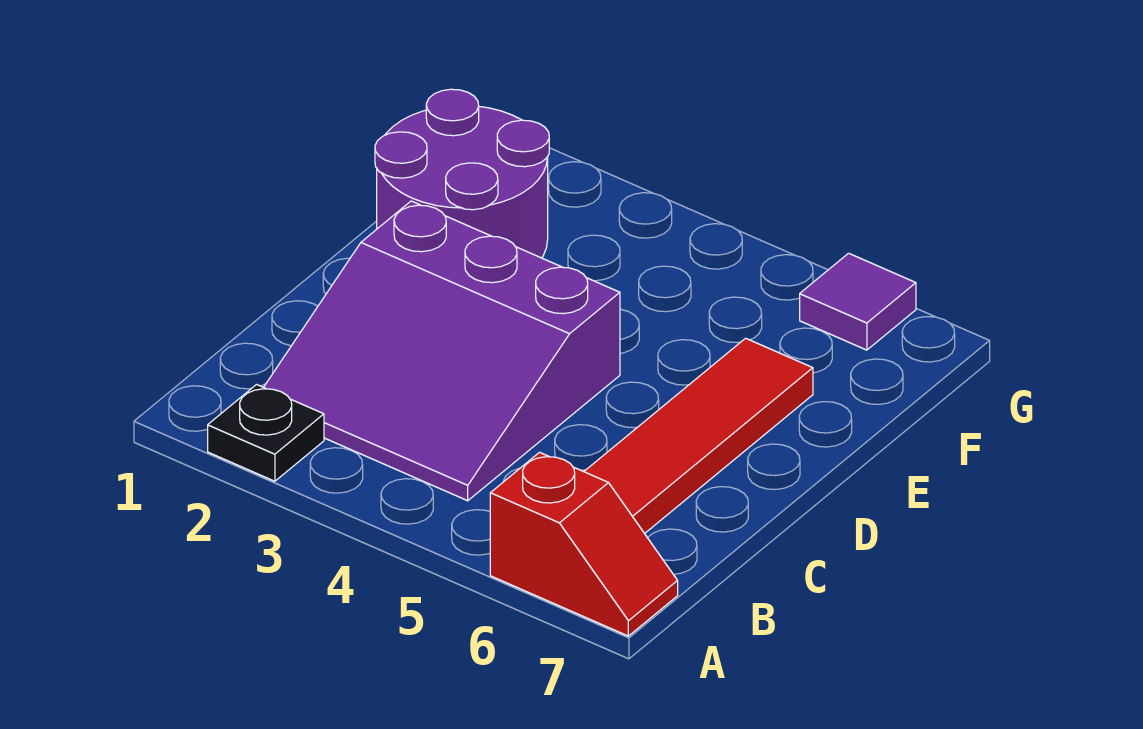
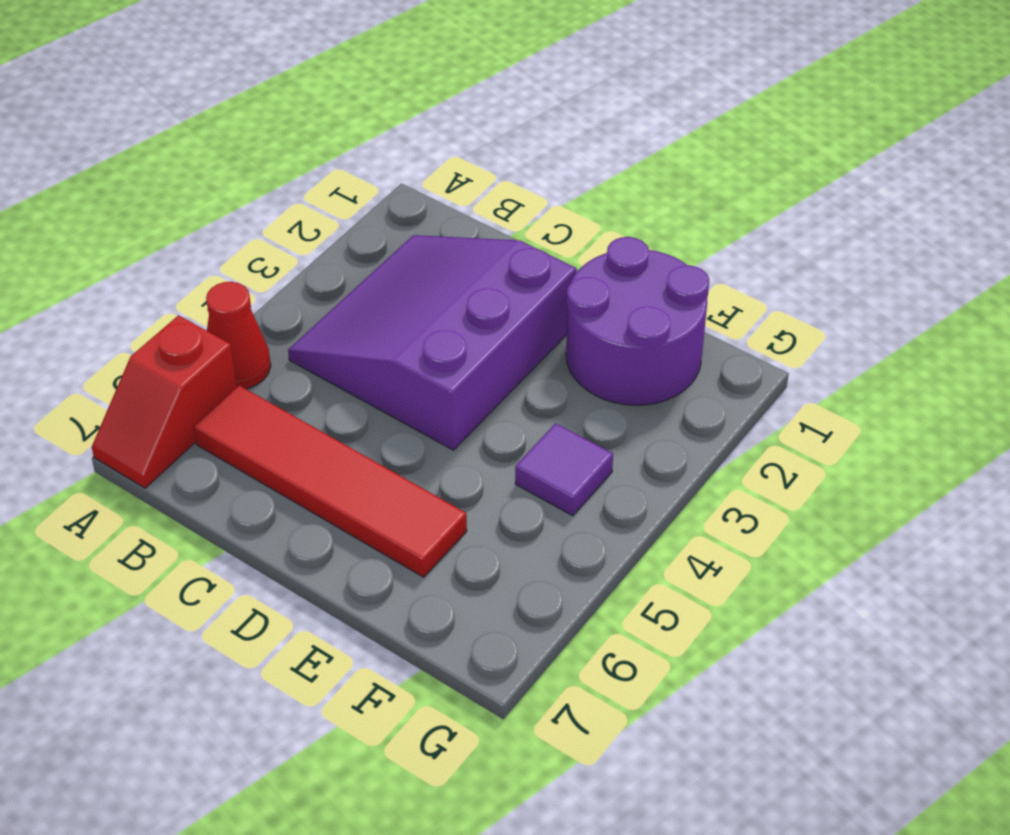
black plate A2 level 1 -> none
none -> red cone A5 level 1
purple tile G6 level 1 -> purple tile F4 level 1

